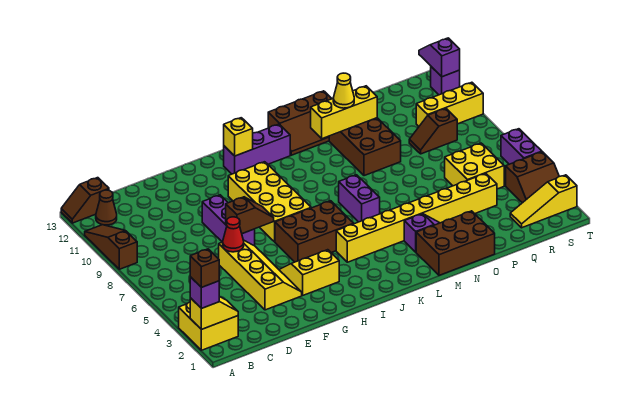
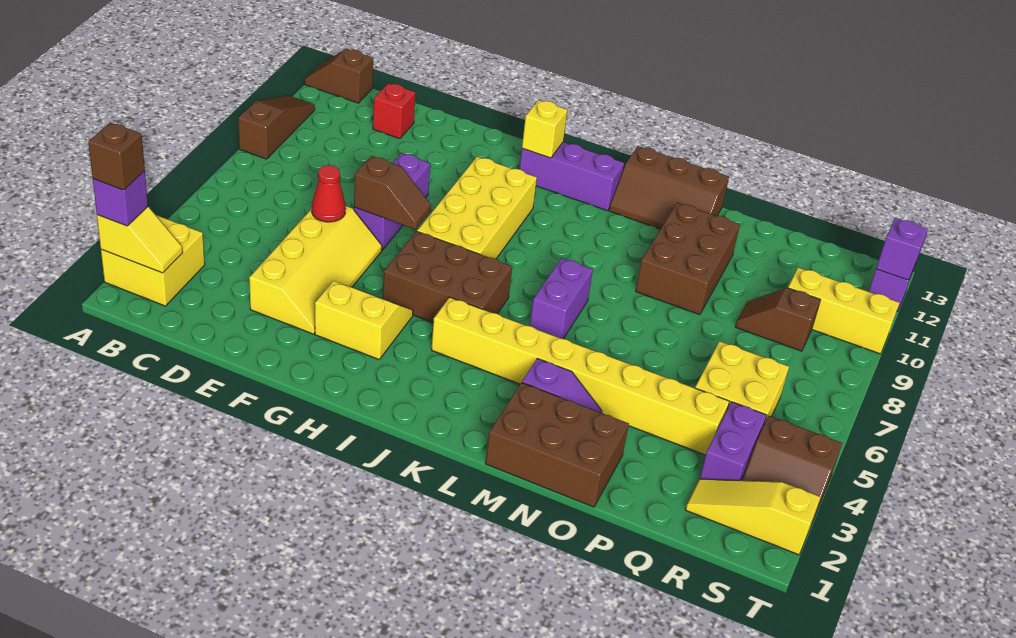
brown cone B12 level 1 -> none
none -> red brick D12 level 1
yellow brick M11:O11 level 2 -> none
yellow cone N11 level 3 -> none
purple brick T5:T6 level 1 -> purple brick R3:R4 level 1

